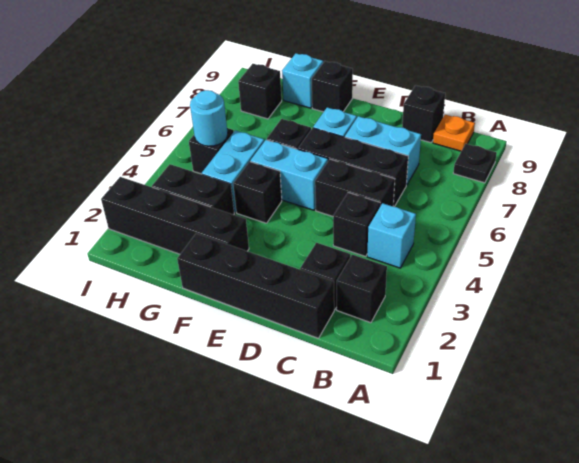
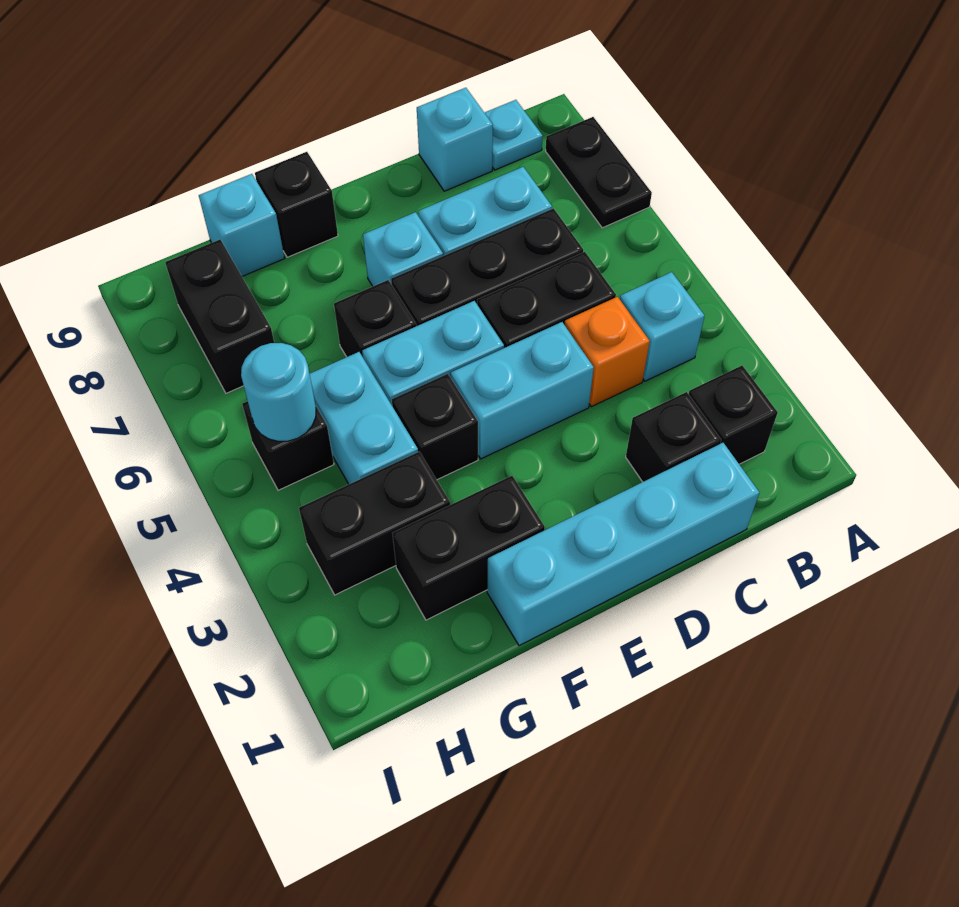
black plate A8 level 1 -> black plate A7:A8 level 1
orange plate B9 level 1 -> cyan plate B9 level 1
black brick C1:F1 level 1 -> cyan brick C1:F1 level 1
black brick C4 level 1 -> orange brick C4 level 1
black brick C9 level 1 -> cyan brick C9 level 1
none -> cyan brick D4:E4 level 1
black brick F2:I2 level 1 -> black brick F2:G2 level 1
black brick H8 level 1 -> black brick H7:H8 level 1

